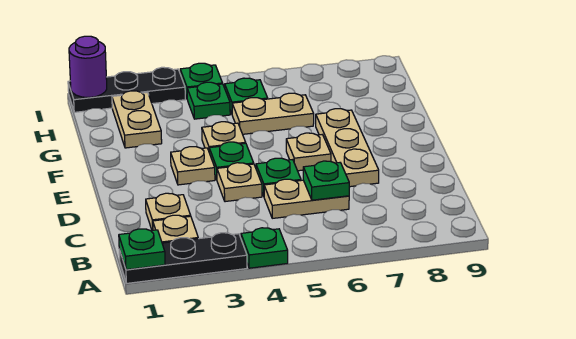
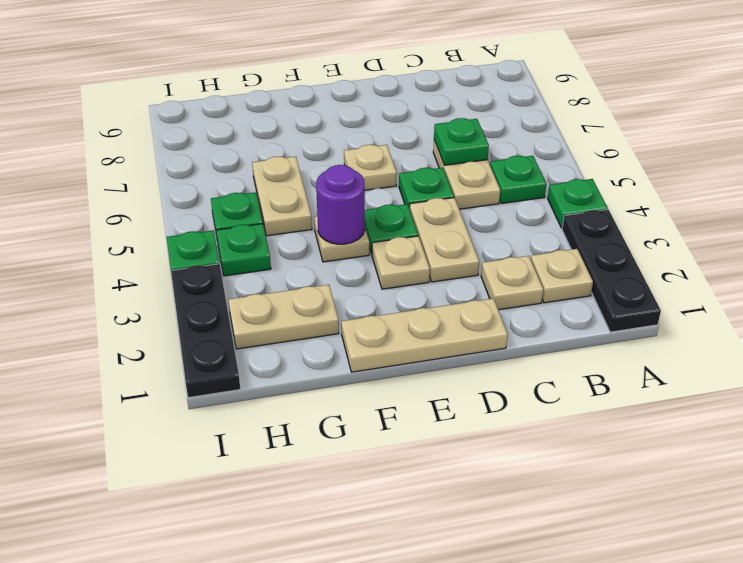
green plate A1 level 2 -> green plate B5 level 1
tan plate D4 level 1 -> tan plate D3:D4 level 1
tan plate D7:F7 level 1 -> tan plate D1:F1 level 1
purple round brick I1 level 2 -> purple round brick F4 level 2

